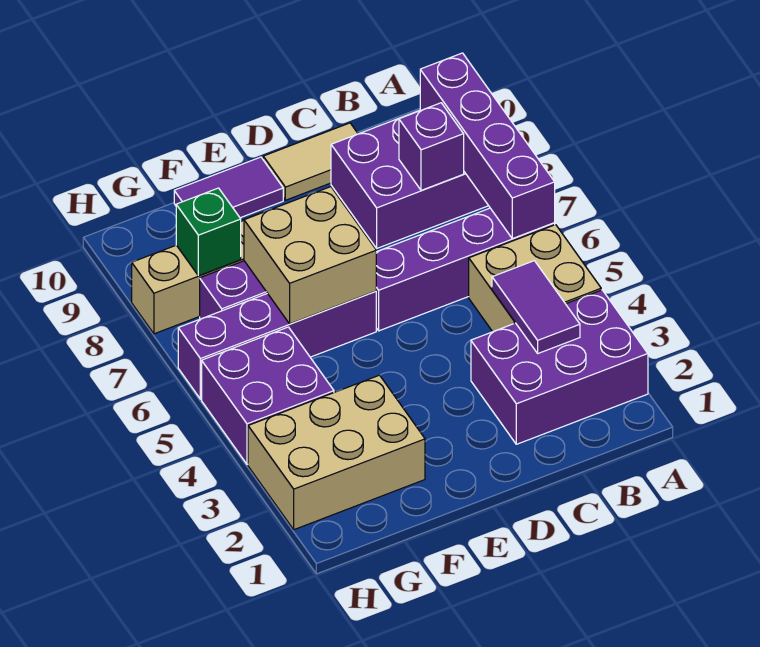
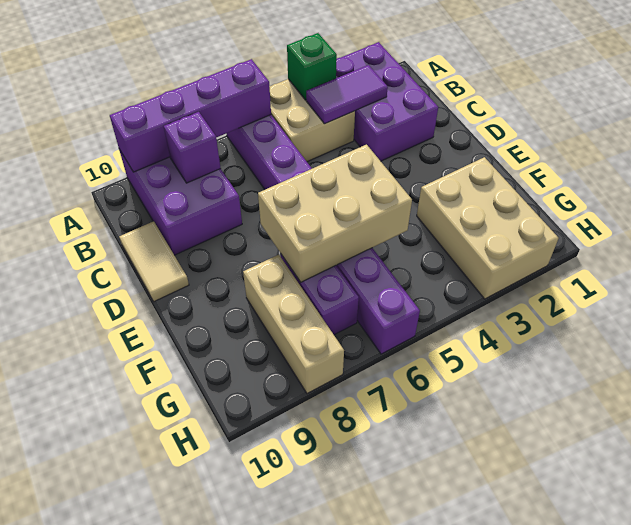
tan brick E6:F7 level 2 -> tan brick E5:F7 level 2
purple tile E10:F10 level 1 -> none
purple brick G4:H5 level 1 -> none
green brick G8 level 2 -> green brick A4 level 2

